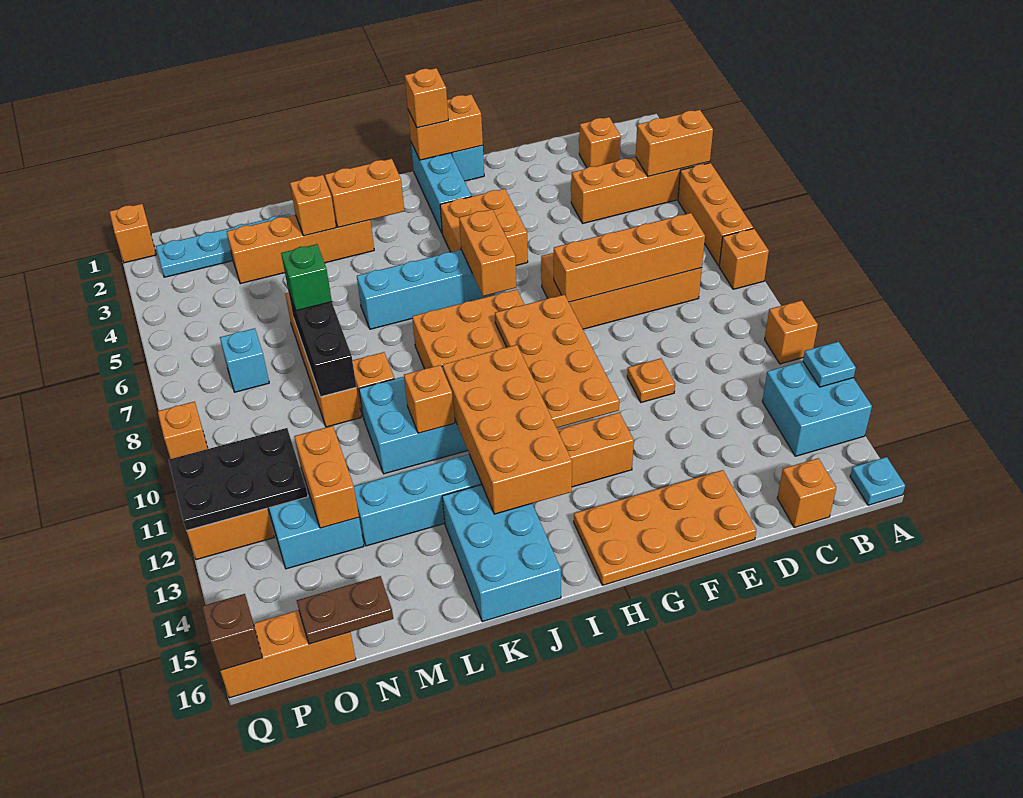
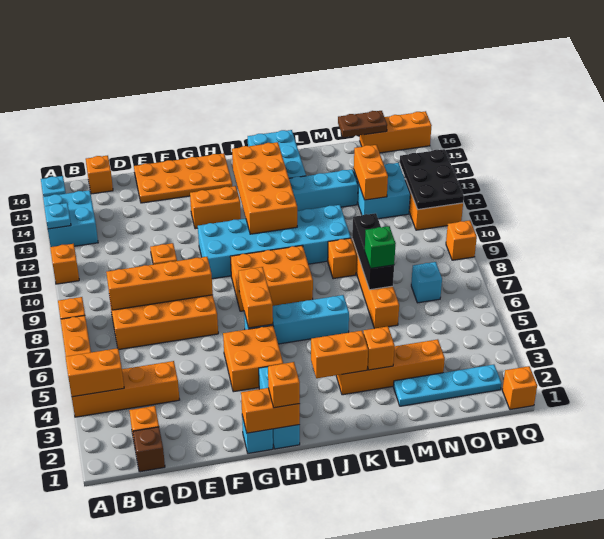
orange plate G9:H12 level 2 -> none
orange brick K11 level 2 -> none
black plate O11:Q12 level 2 -> black plate P11:Q13 level 2
brown brick Q16 level 2 -> brown brick C1 level 1

